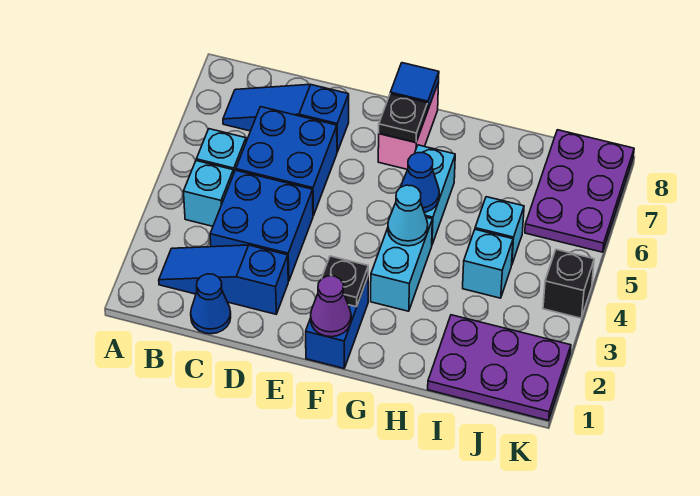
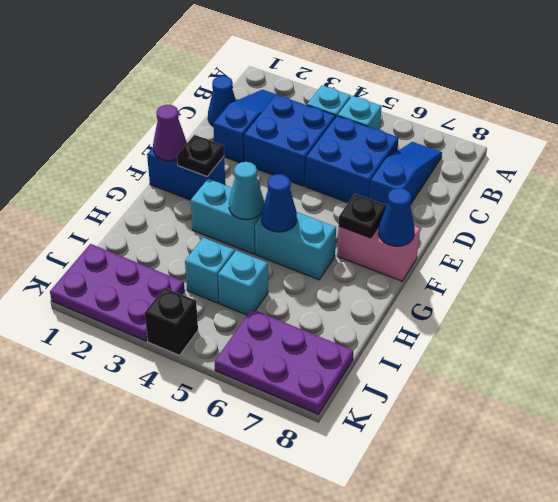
blue tile F8 level 2 -> blue cone F8 level 2
purple plate I1:K2 level 1 -> purple plate J1:K3 level 1

